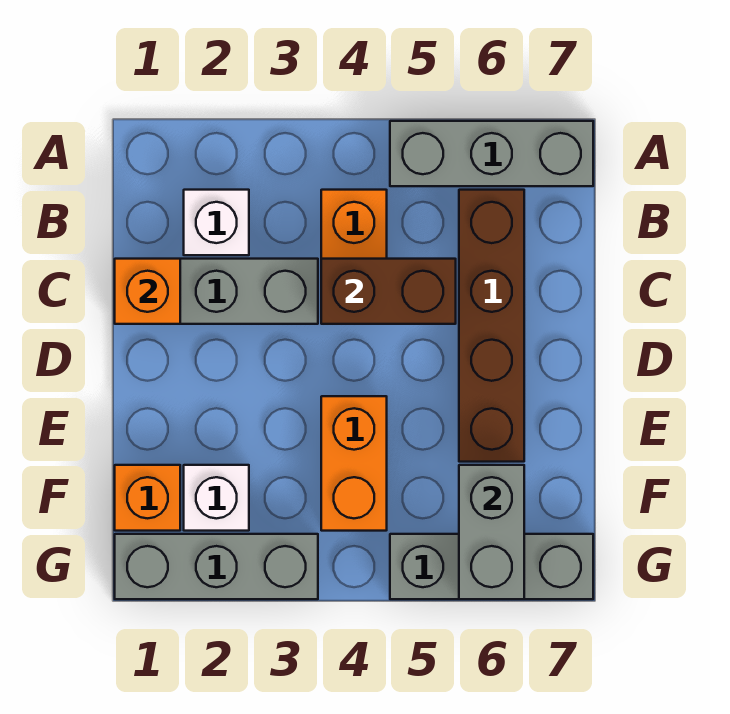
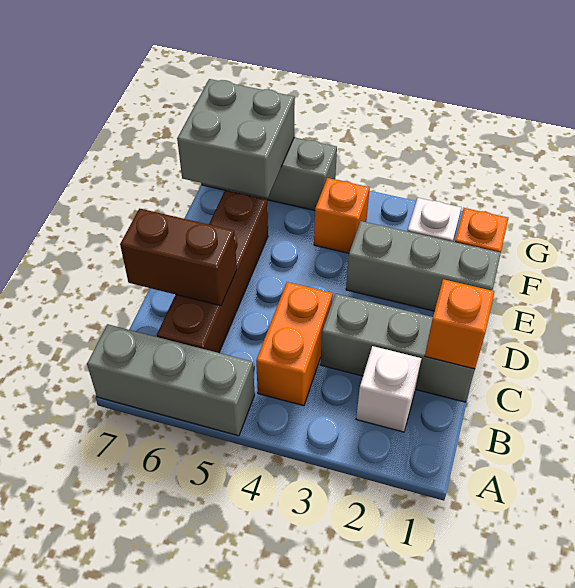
brown brick C4:C5 level 2 -> brown brick C6:C7 level 2
orange brick E4:F4 level 1 -> orange brick F4 level 1
grey brick F6:G6 level 2 -> grey brick F6:G7 level 2
grey brick G1:G3 level 1 -> grey brick E1:E3 level 1

